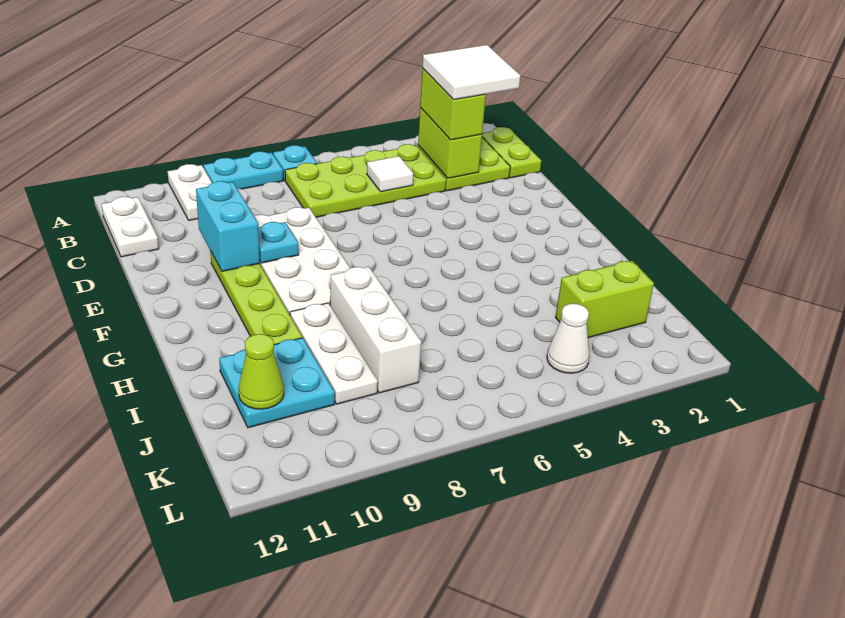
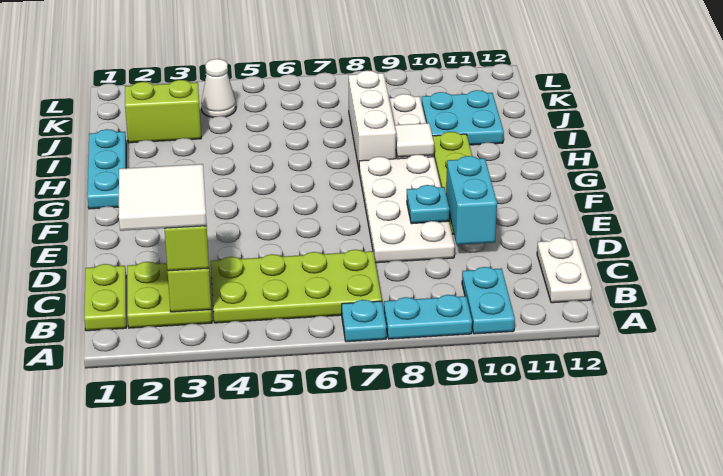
white plate A10:B10 level 1 -> cyan plate A10:B10 level 1
white tile C5 level 2 -> white tile H9 level 2
none -> cyan plate G1:I1 level 1
lime cone J11 level 2 -> none

